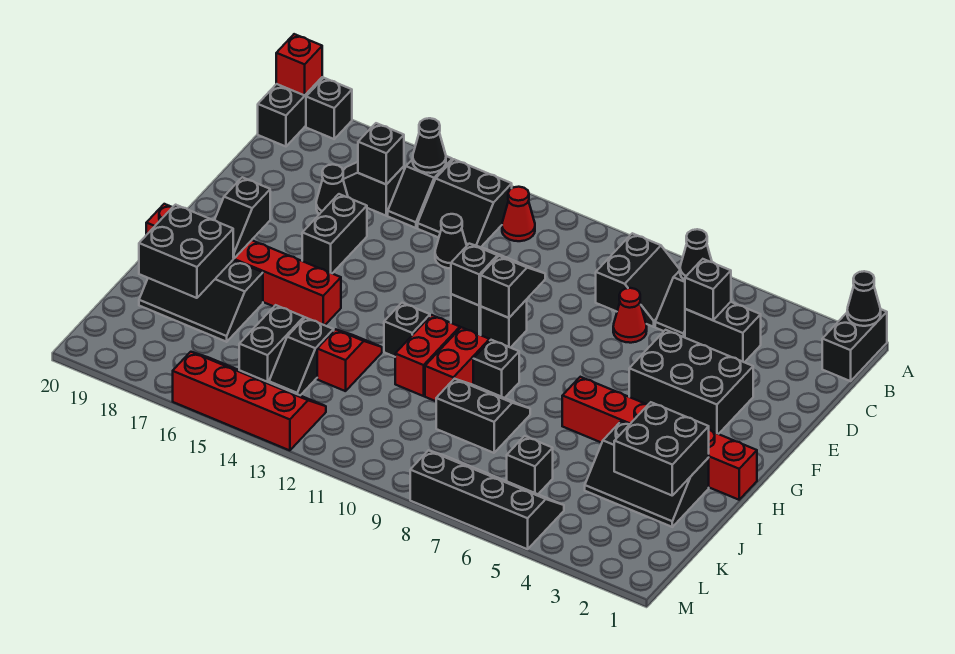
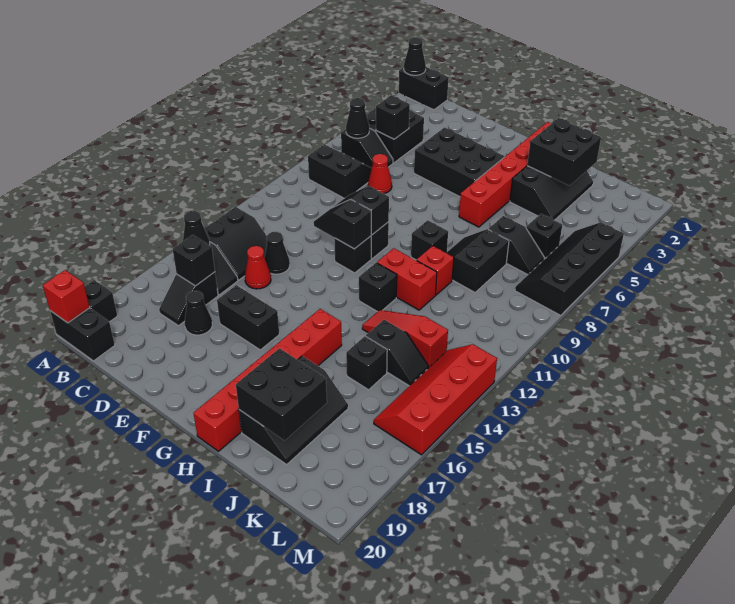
red cone B12 level 1 -> red cone D14 level 1
black brick C4:C5 level 1 -> black brick B4:C5 level 1
black brick E3:F5 level 1 -> black brick E4:G5 level 1
black slope G18:H18 level 2 top G -> black slope J7:K7 level 1 top J
red brick H10:I10 level 1 -> red brick I10 level 1
red slope I13:J13 level 1 top J -> red slope I13:K13 level 1 top K
black brick J15:K15 level 1 -> black brick J15 level 1

